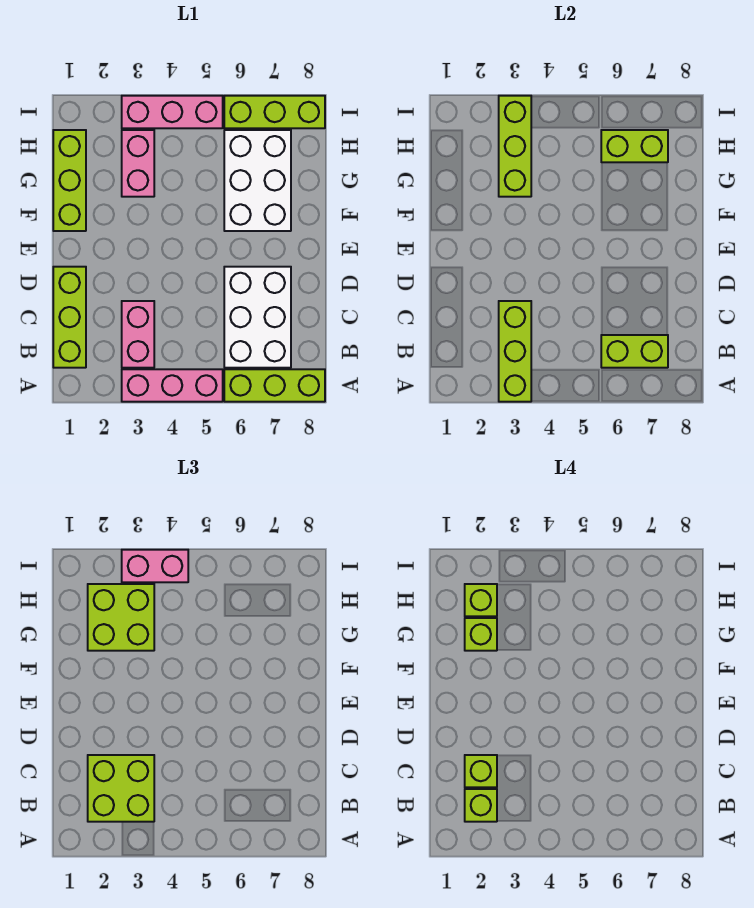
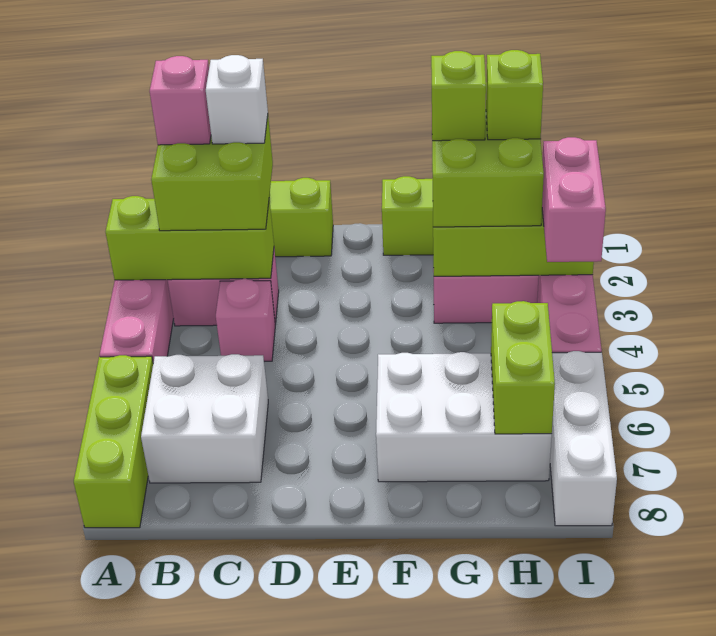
lime brick B2 level 4 -> pink brick B2 level 4
white brick B6:D7 level 1 -> white brick B6:C7 level 1
lime brick B6:B7 level 2 -> none
lime brick C2 level 4 -> white brick C2 level 4
none -> pink brick C4 level 1
lime brick I6:I8 level 1 -> white brick I6:I8 level 1

